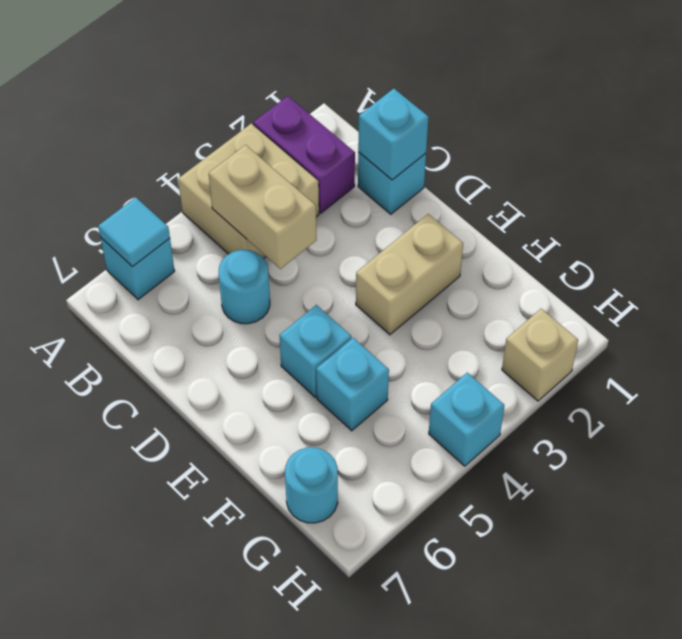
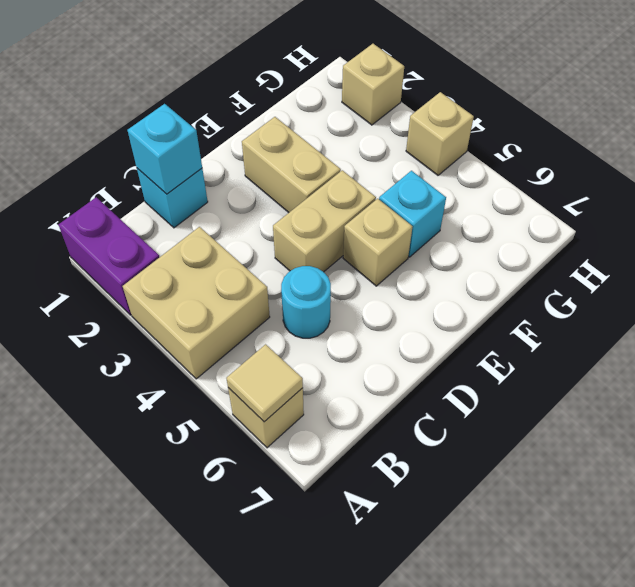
purple brick A2:B2 level 1 -> purple brick A1:A2 level 1
cyan brick A6 level 1 -> tan brick A6 level 1
cyan tile A6 level 2 -> tan tile A6 level 2
tan brick B4:C4 level 2 -> tan brick D4:E4 level 1
cyan brick E5 level 1 -> tan brick E5 level 1
cyan round brick G7 level 1 -> none
cyan brick H4 level 1 -> tan brick H4 level 1

